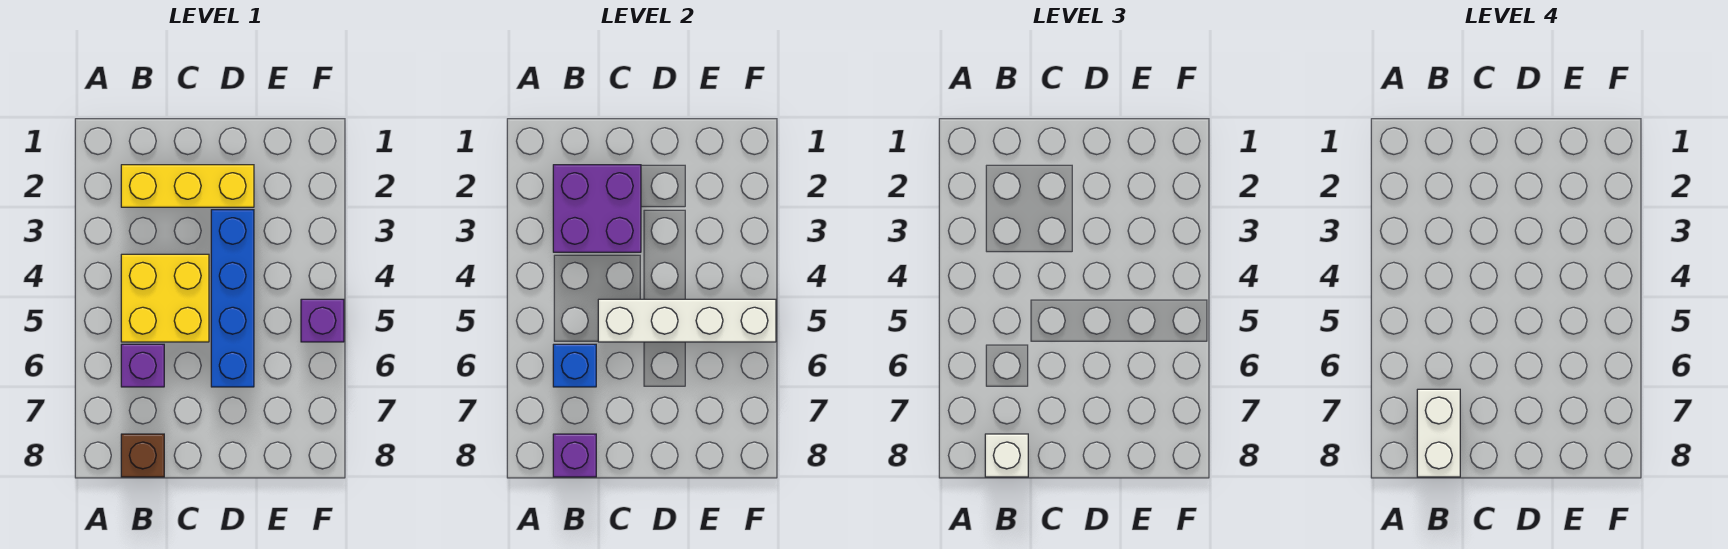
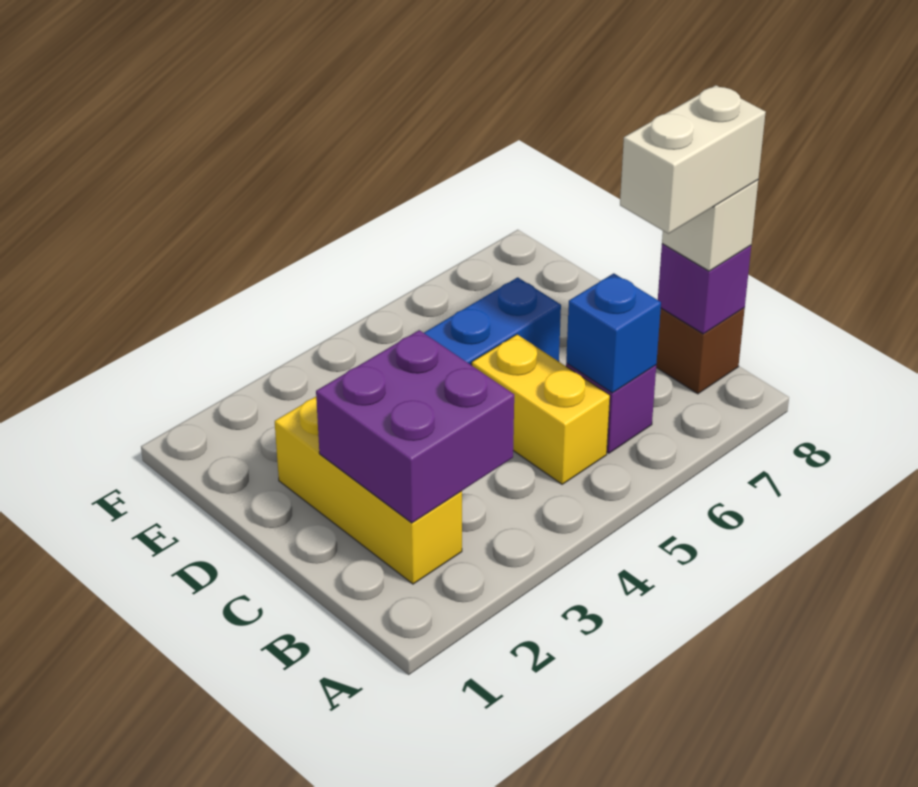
yellow brick B4:C5 level 1 -> yellow brick B5:C5 level 1
white brick C5:F5 level 2 -> none
purple brick F5 level 1 -> none

